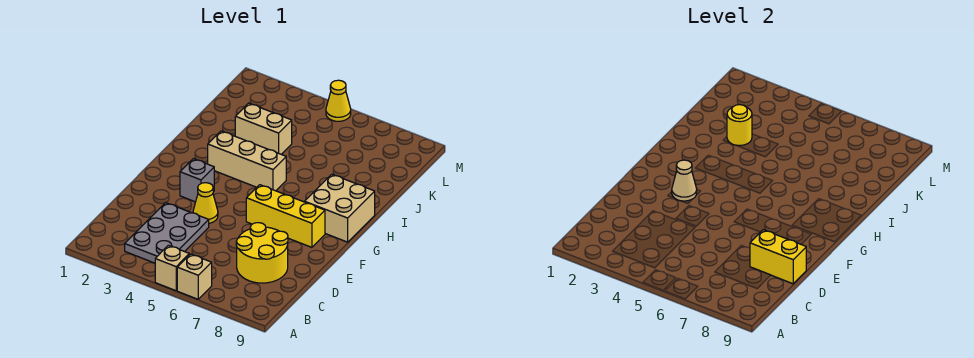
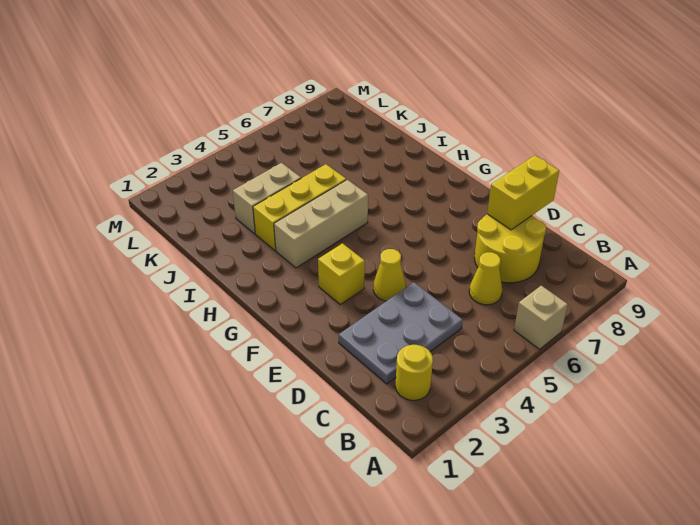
tan brick A5 level 1 -> none
grey plate B3:D4 level 1 -> grey plate C2:D4 level 1
grey brick F3 level 1 -> yellow brick F3 level 1
tan cone F3 level 2 -> none
yellow brick F6:F8 level 1 -> yellow brick I3:I5 level 1
tan brick G8:H9 level 1 -> none
yellow round brick J3 level 2 -> yellow round brick B2 level 1
yellow cone M5 level 1 -> yellow cone C6 level 1

